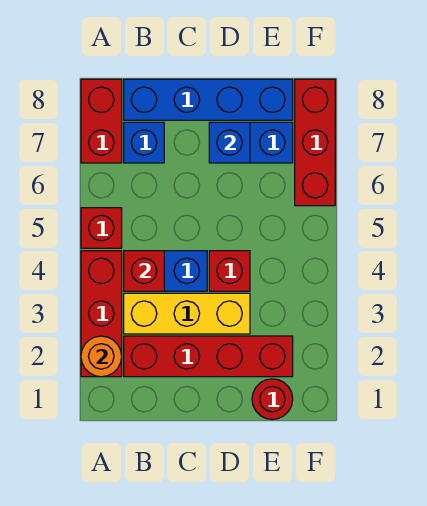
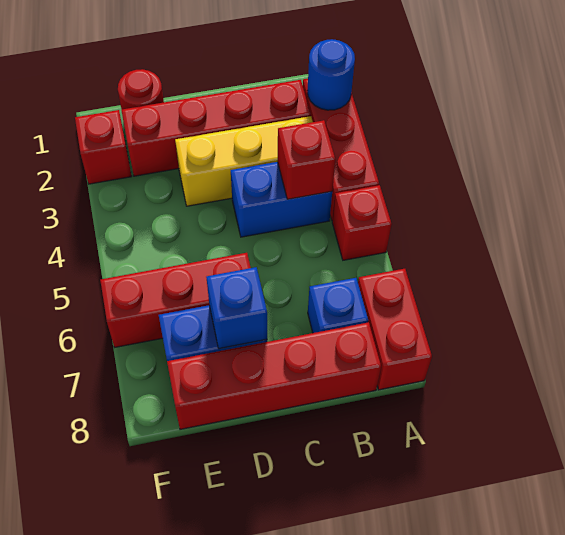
orange round brick A2 level 2 -> blue round brick A2 level 2
blue brick B8:E8 level 1 -> red brick B8:E8 level 1
red brick D4 level 1 -> red brick F2 level 1
red brick F6:F8 level 1 -> red brick D6:F6 level 1

